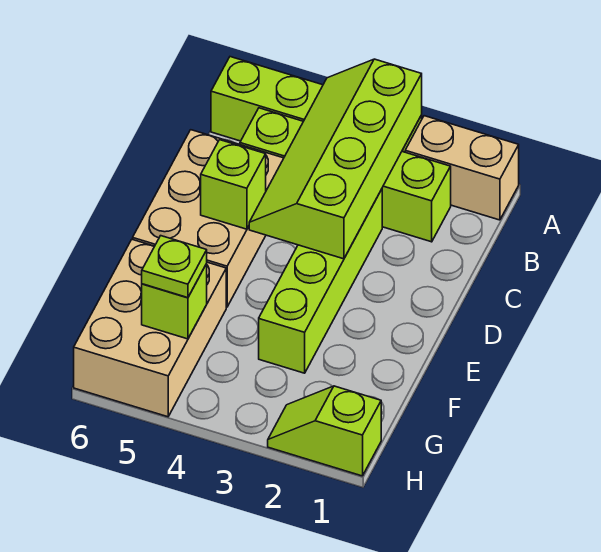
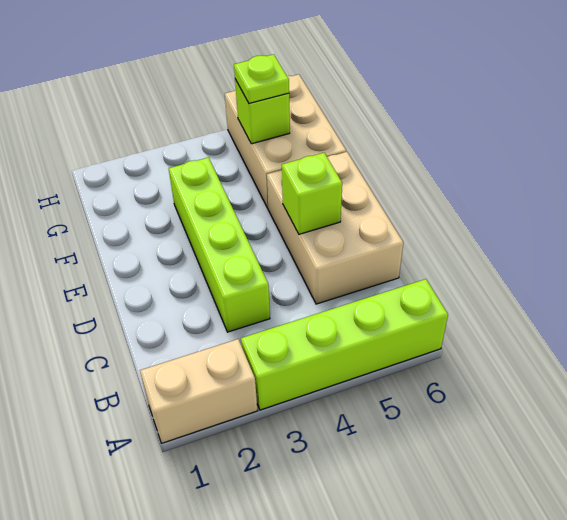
lime slope A3:D4 level 2 top 3 -> none
lime brick B2:B5 level 1 -> none
lime slope H1:H2 level 1 top 1 -> none

